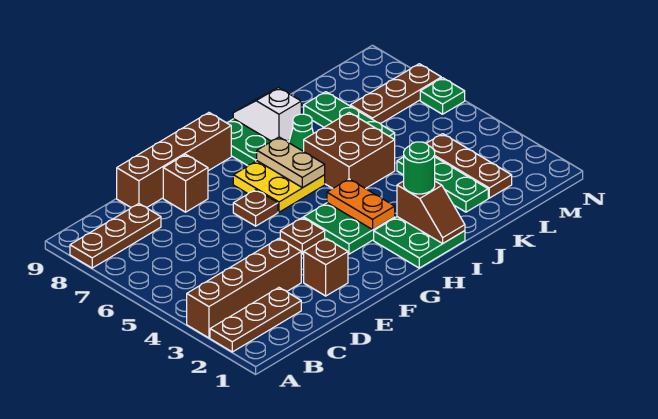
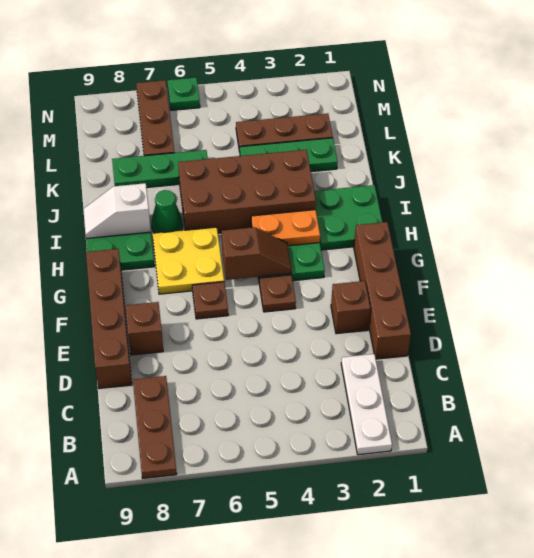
brown plate A2:C2 level 1 -> white plate A2:C2 level 1
brown brick A3:D3 level 1 -> brown brick D1:G1 level 1
tan plate H6:H7 level 2 -> none
brown slope I1:I2 level 2 top 2 -> brown slope G4:G5 level 2 top 5
green round brick I2 level 3 -> none
brown brick I5:J6 level 1 -> brown brick I3:J6 level 1

